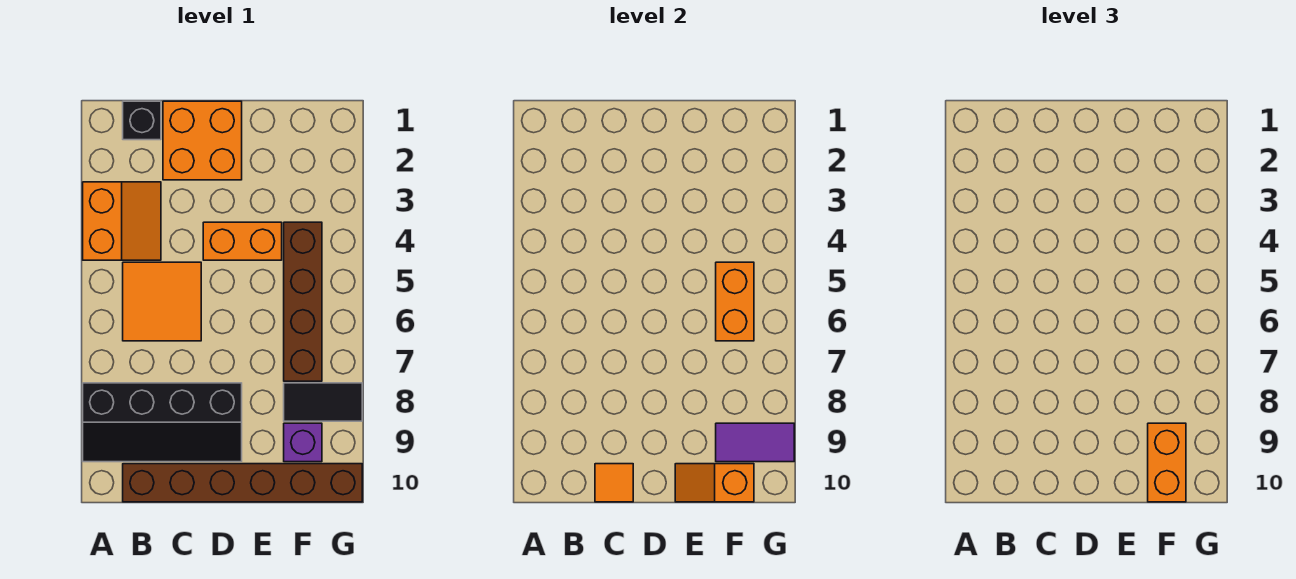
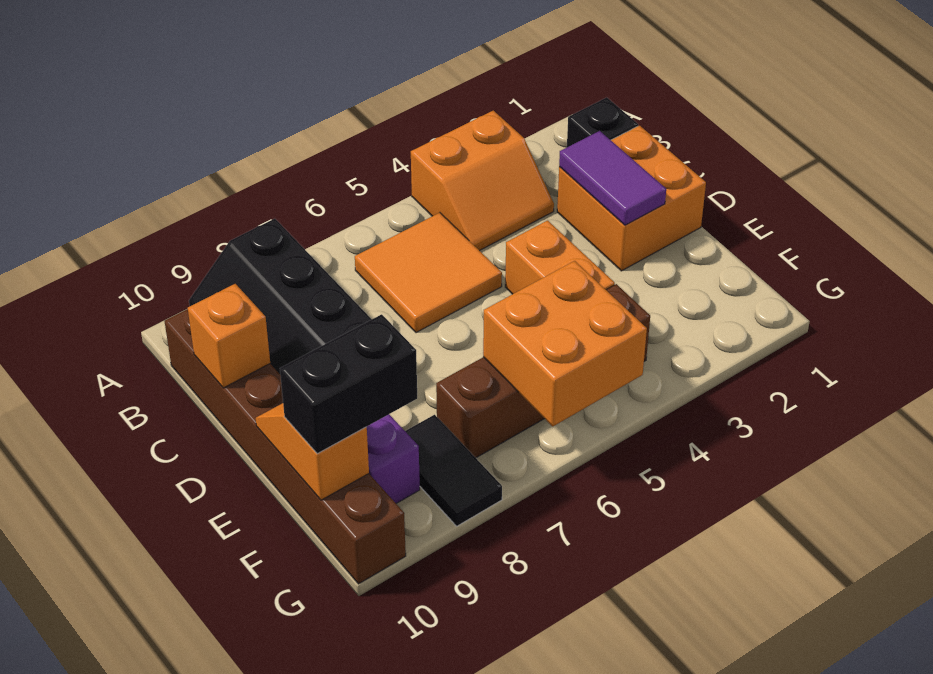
orange tile C10 level 2 -> orange brick C10 level 2
orange brick F5:F6 level 2 -> orange brick F5:G6 level 2
purple tile F9:G9 level 2 -> purple tile C2:D2 level 2
orange brick F9:F10 level 3 -> black brick F9:F10 level 3

